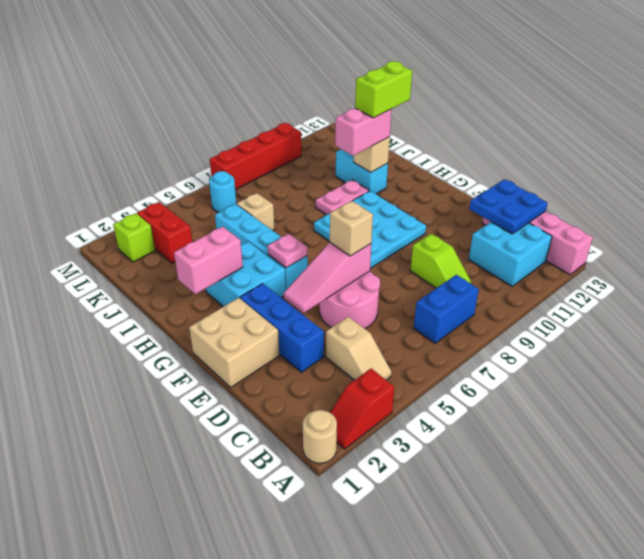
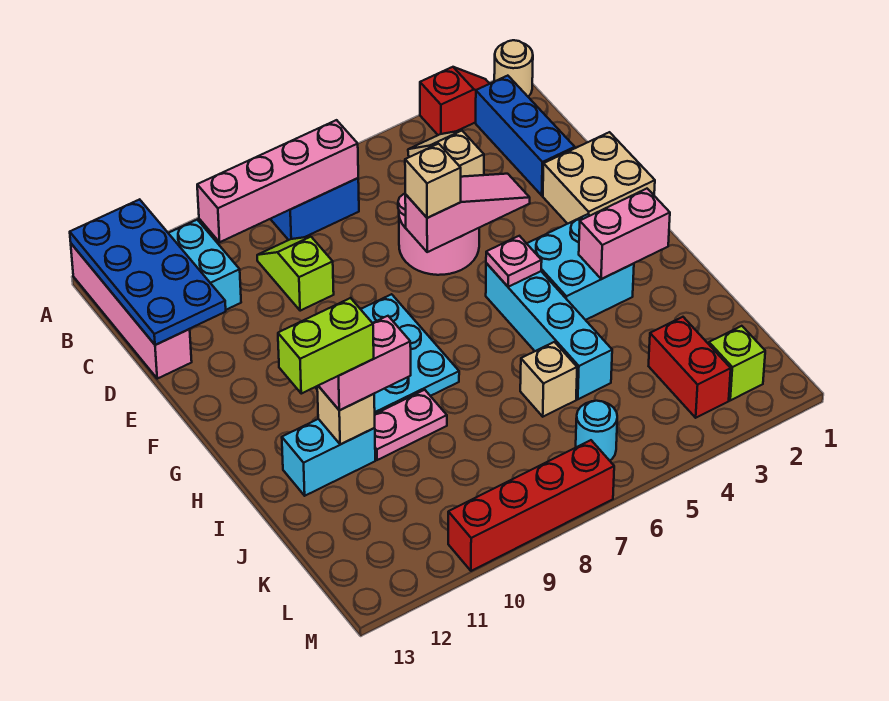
none -> pink brick B7:B10 level 2
blue plate C12:D13 level 2 -> blue plate A12:D13 level 2
blue brick D3:F3 level 1 -> blue brick B2:D2 level 1
cyan brick I11:J11 level 1 -> cyan brick I11:I12 level 1

